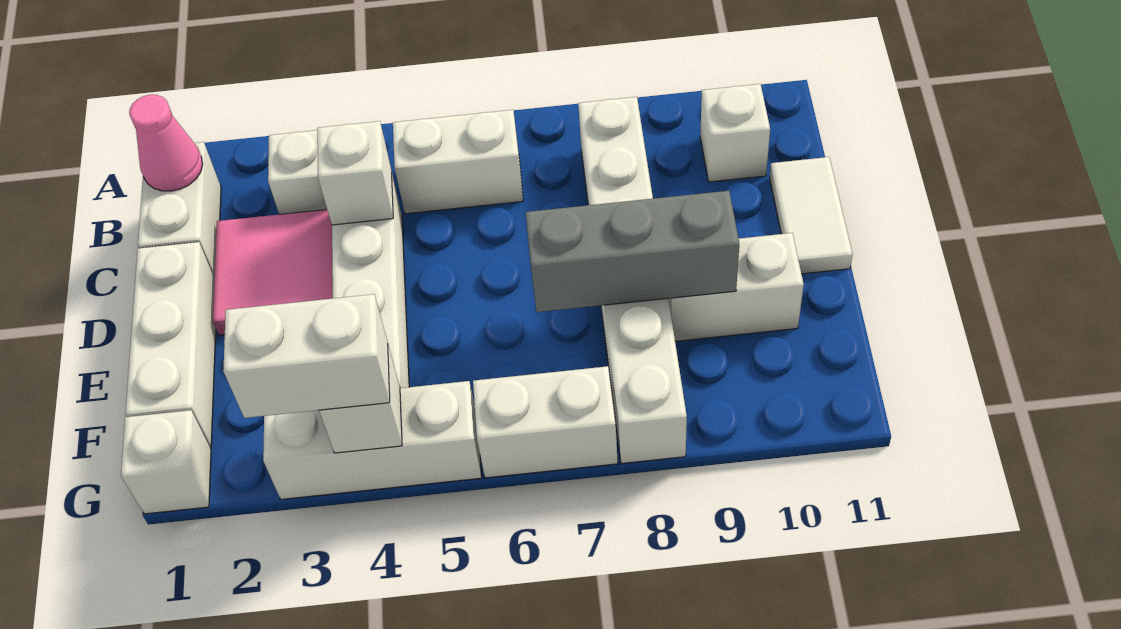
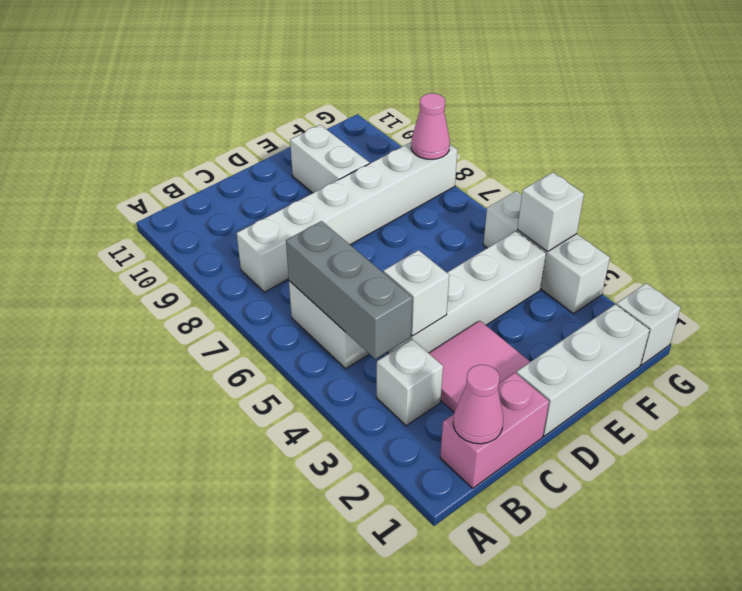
white brick B1:C1 level 1 -> pink brick B1:C1 level 1
white brick B10 level 1 -> none
white tile C11:D11 level 1 -> none
grey brick E7:E9 level 2 -> grey brick B4:B6 level 2
white brick G3:G4 level 3 -> none
white brick G6:G7 level 1 -> none
none -> pink cone G8 level 2

